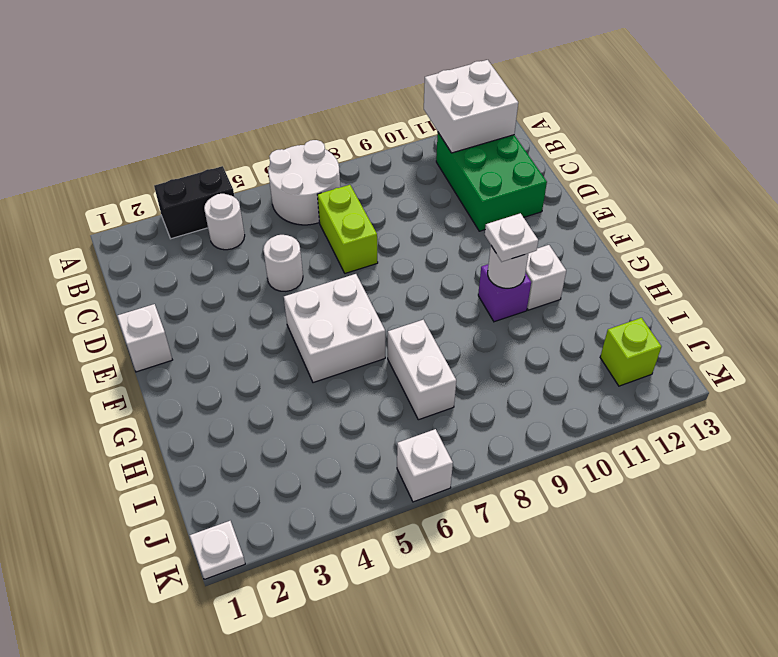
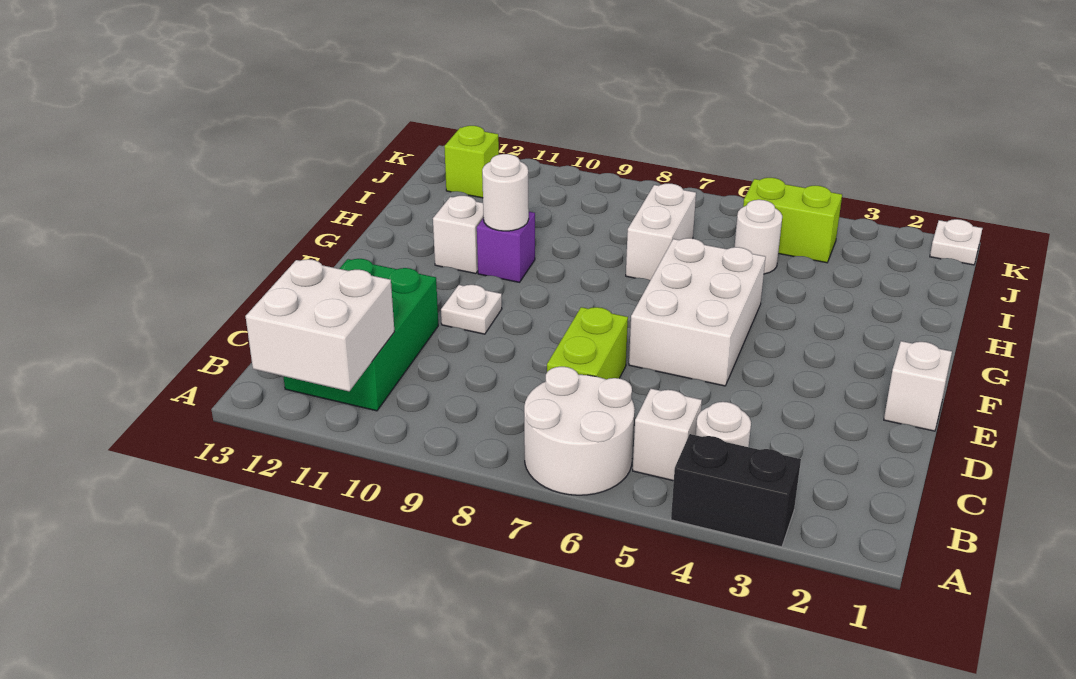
white round brick D5 level 1 -> white round brick I5 level 1
white brick F5:G6 level 1 -> white brick E5:G6 level 1
white plate G10 level 3 -> white plate E10 level 1
none -> lime brick J4:J5 level 1
white brick K6 level 1 -> white brick B5 level 1

